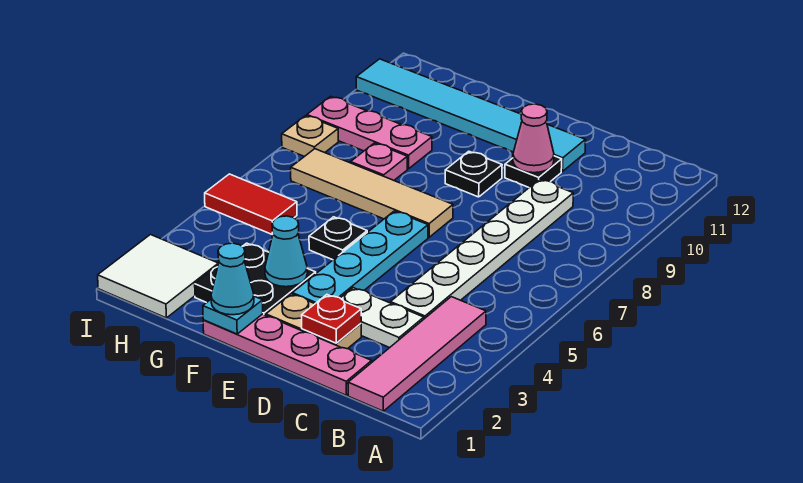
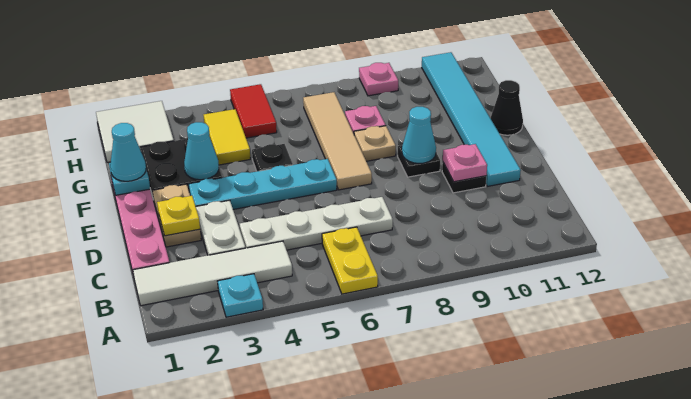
none -> cyan plate A3 level 1
none -> yellow plate A6:B6 level 1
pink tile B1:B4 level 1 -> white tile B1:B4 level 1
white plate C4:C9 level 1 -> white plate C4:C7 level 1
red plate D2 level 2 -> yellow plate D2 level 2
pink cone D10 level 2 -> pink plate D10 level 2
none -> cyan cone E9 level 2
none -> black cone F12 level 1
none -> yellow tile G4:H4 level 1
pink plate G9:I9 level 1 -> pink plate I9 level 1
tan plate I8 level 1 -> tan plate F8 level 1

